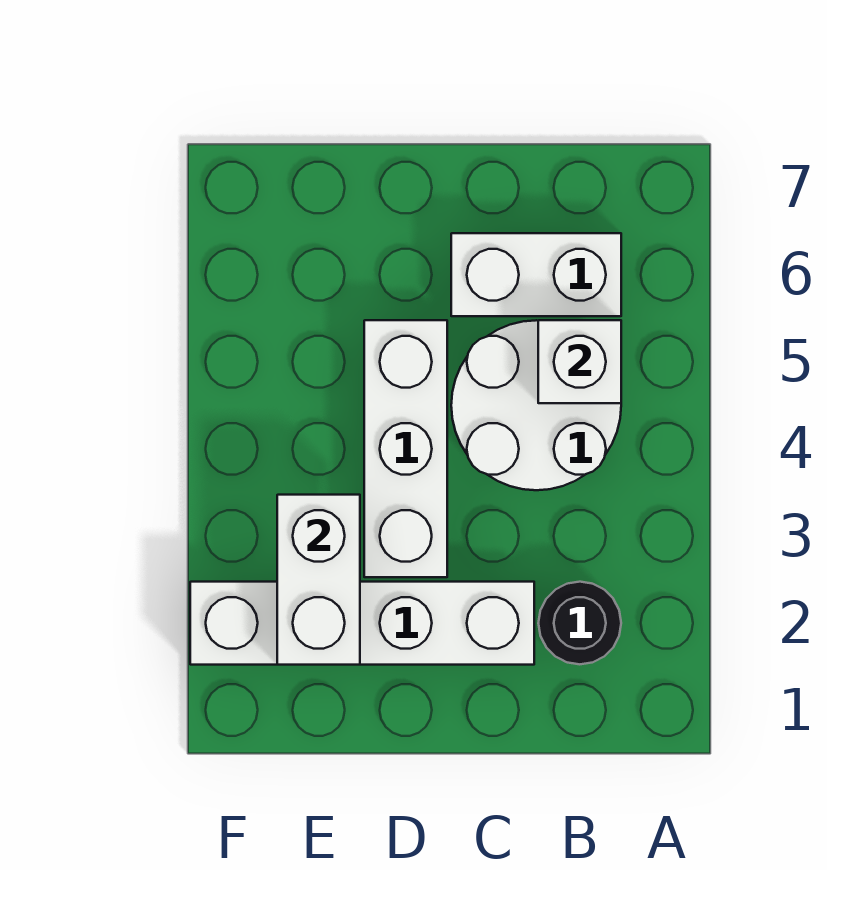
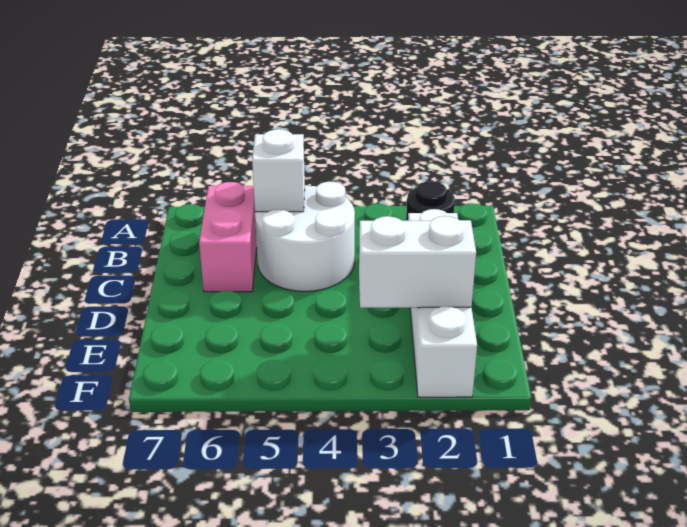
white brick B6:C6 level 1 -> pink brick B6:C6 level 1
white brick D3:D5 level 1 -> none

